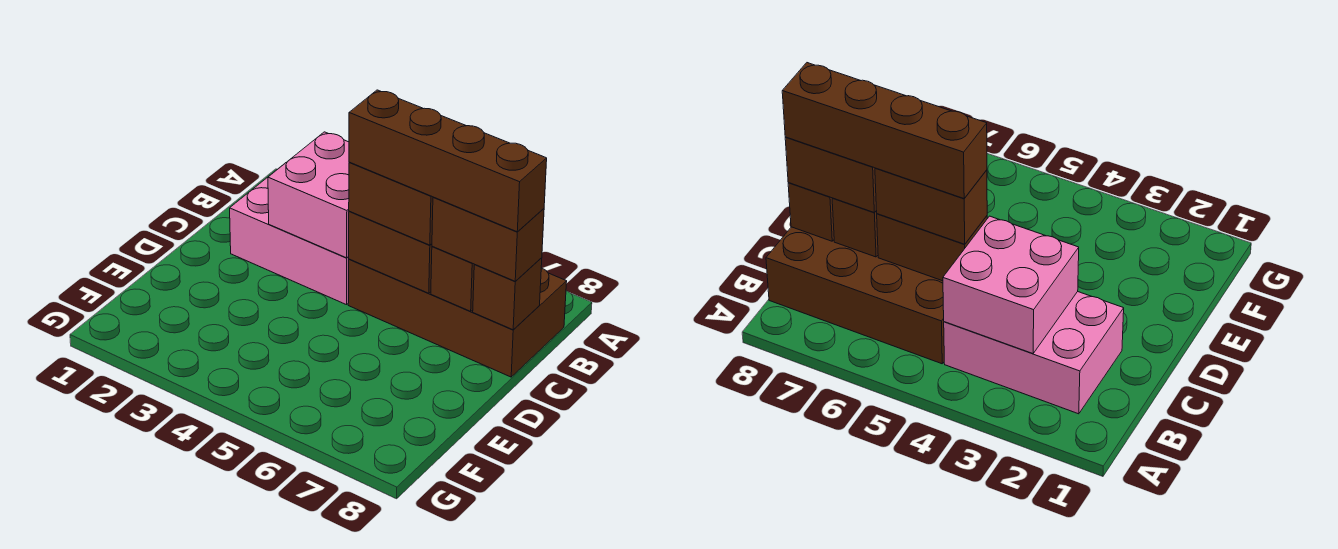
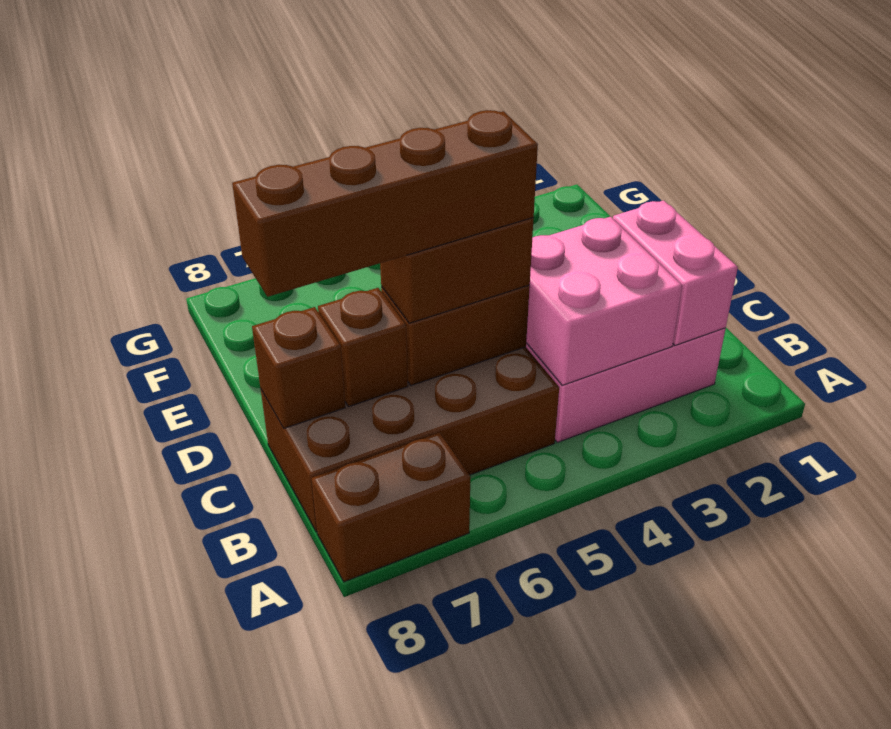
none -> pink brick B2:C2 level 2
brown brick C7:C8 level 3 -> brown brick A7:A8 level 1

